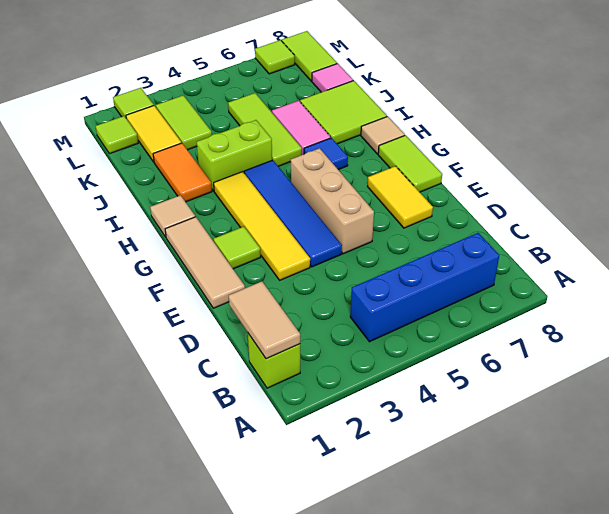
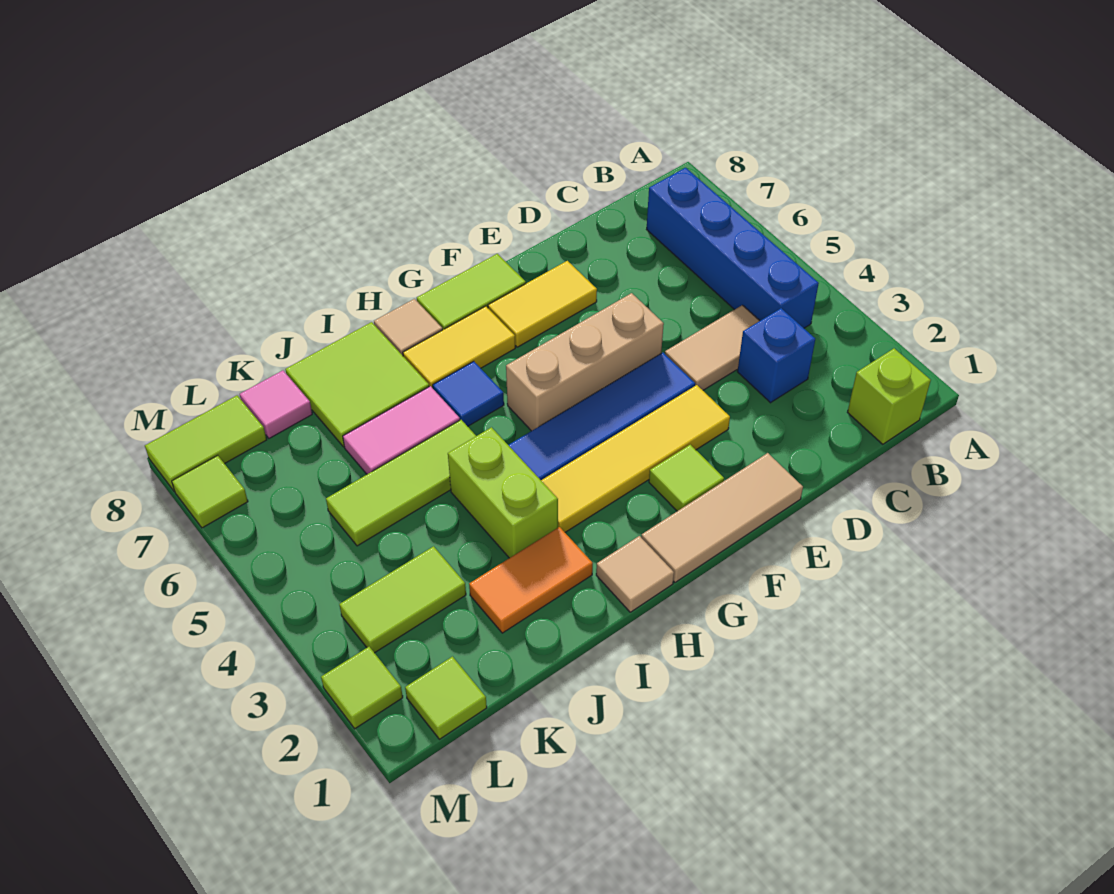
tan tile B1:C1 level 2 -> tan tile C4:D4 level 1
none -> blue brick C3 level 1
yellow tile K2:L2 level 1 -> yellow tile G7:H7 level 1

